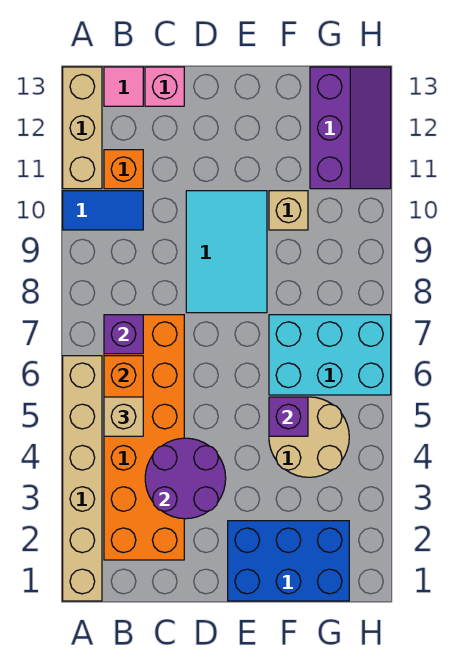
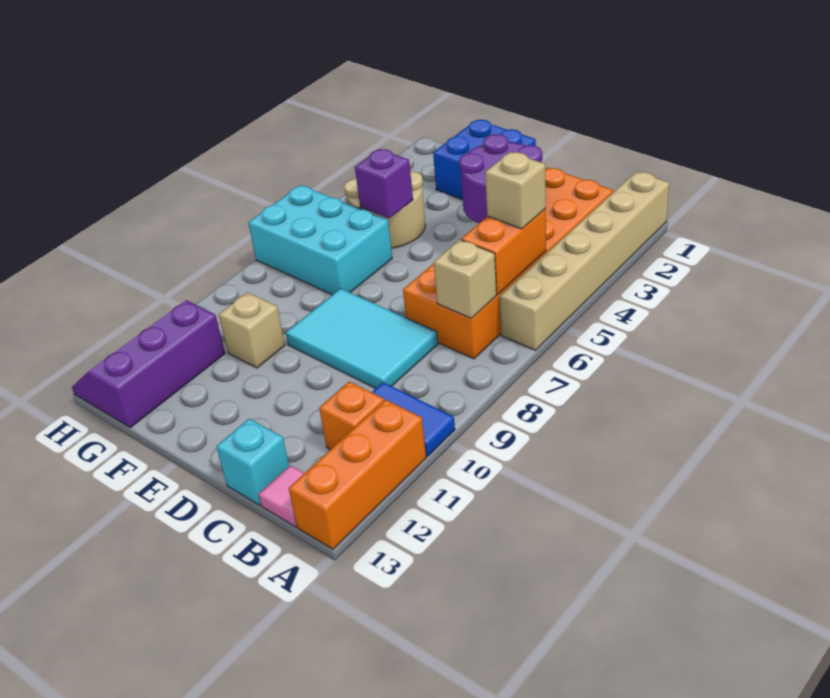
tan brick A11:A13 level 1 -> orange brick A11:A13 level 1
purple brick B7 level 2 -> tan brick B7 level 2
pink brick C13 level 1 -> cyan brick C13 level 1
cyan tile D8:E10 level 1 -> cyan tile C8:E9 level 1
blue brick E1:G2 level 1 -> blue brick E1:F2 level 1

